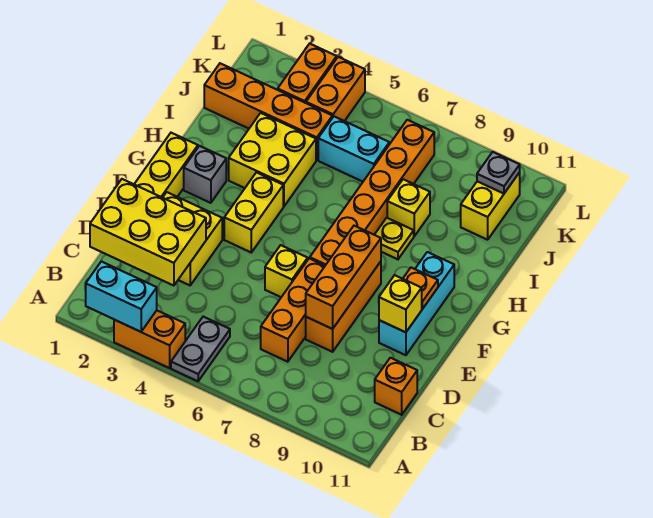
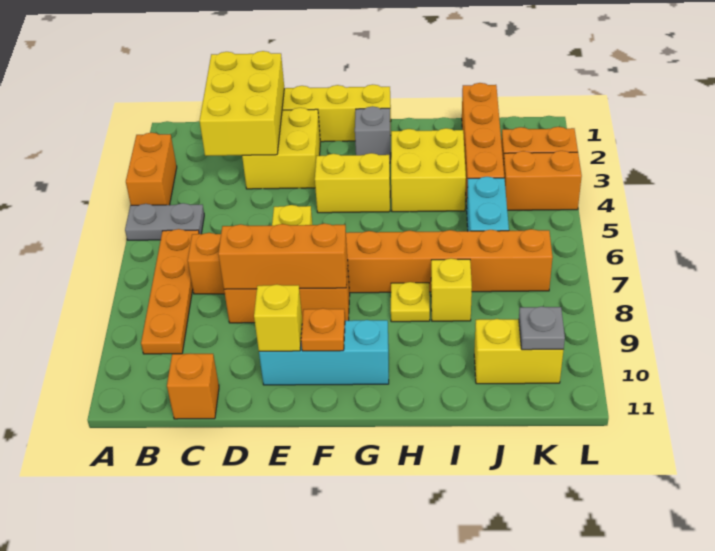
cyan brick A2:A3 level 2 -> none
none -> orange plate B6:B9 level 1

